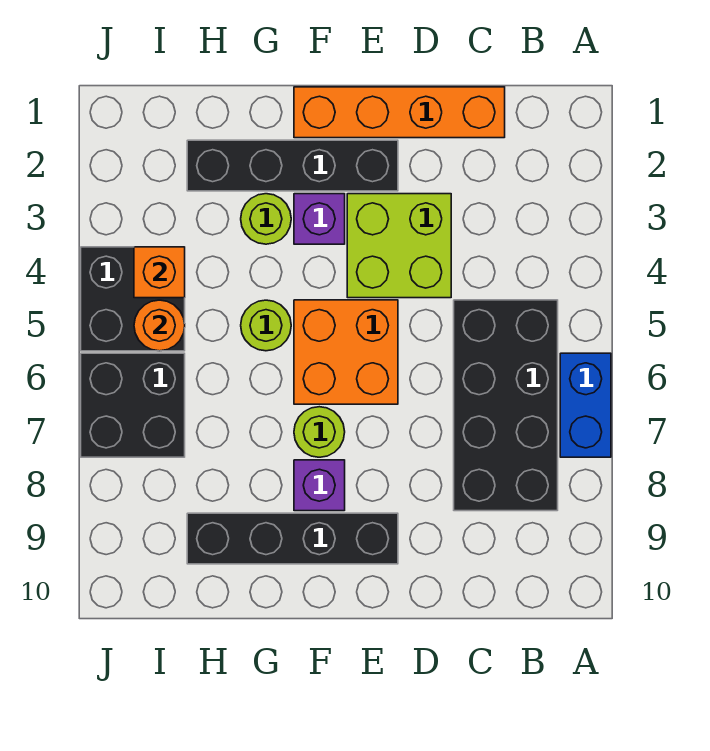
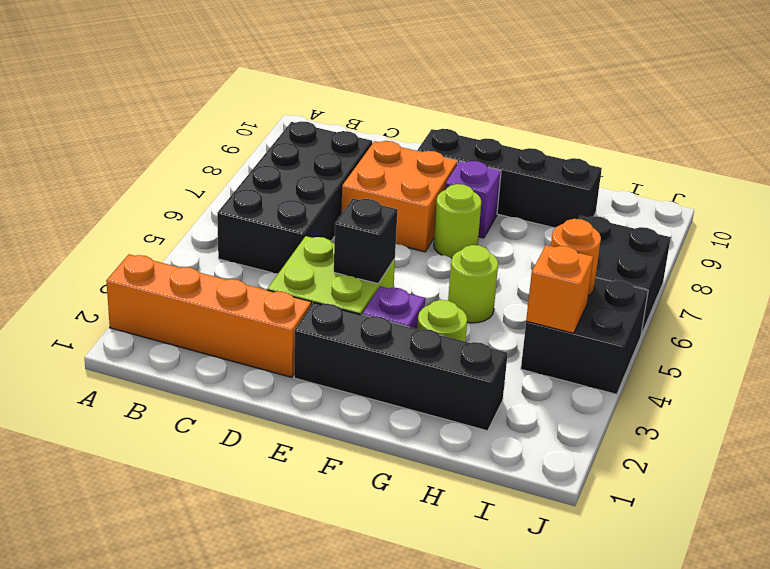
blue brick A6:A7 level 1 -> none
orange brick C1:F1 level 1 -> orange brick A2:D2 level 1
none -> black brick E4 level 2
orange brick E5:F6 level 1 -> orange brick D7:E8 level 1

